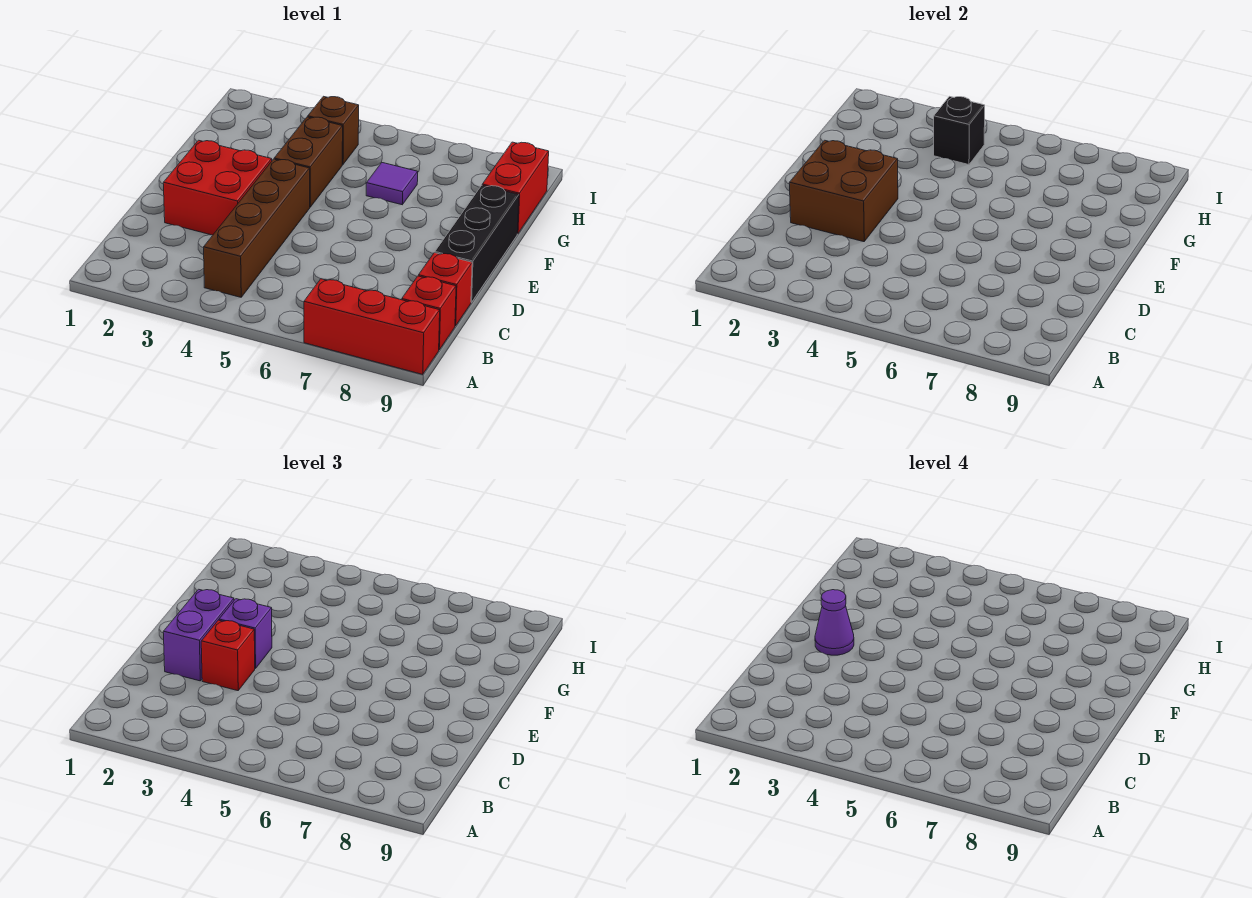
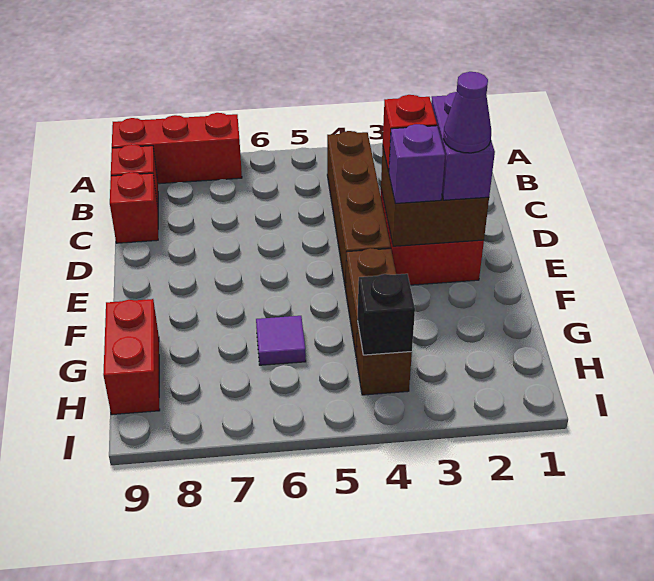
black brick D9:F9 level 1 -> none

